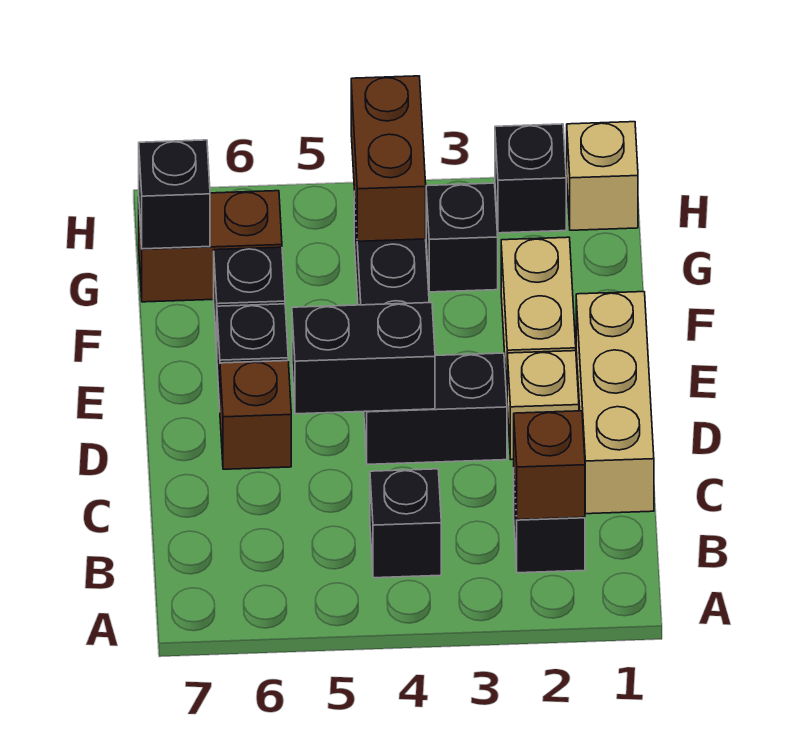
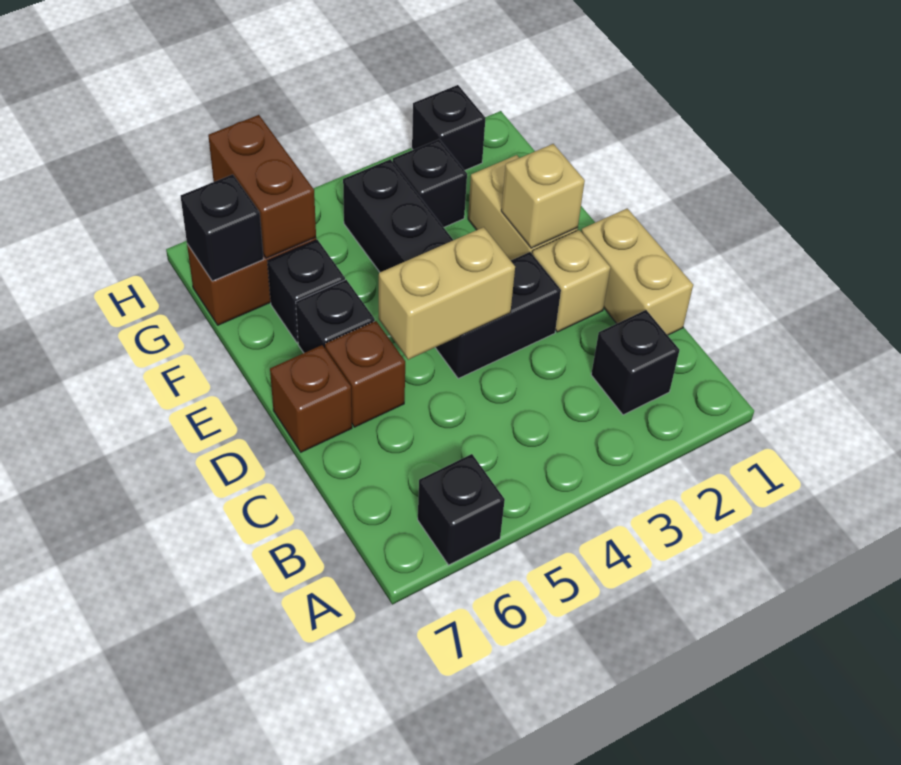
brown brick B2 level 2 -> brown brick D7 level 1
black brick B4 level 1 -> black brick A6 level 1
tan brick C1:E1 level 1 -> tan brick C1:D1 level 1
black brick D4:D5 level 2 -> tan brick D4:D5 level 2
brown brick G4:H4 level 2 -> brown brick G6:H6 level 2
tan brick H1 level 1 -> tan brick E2 level 2

